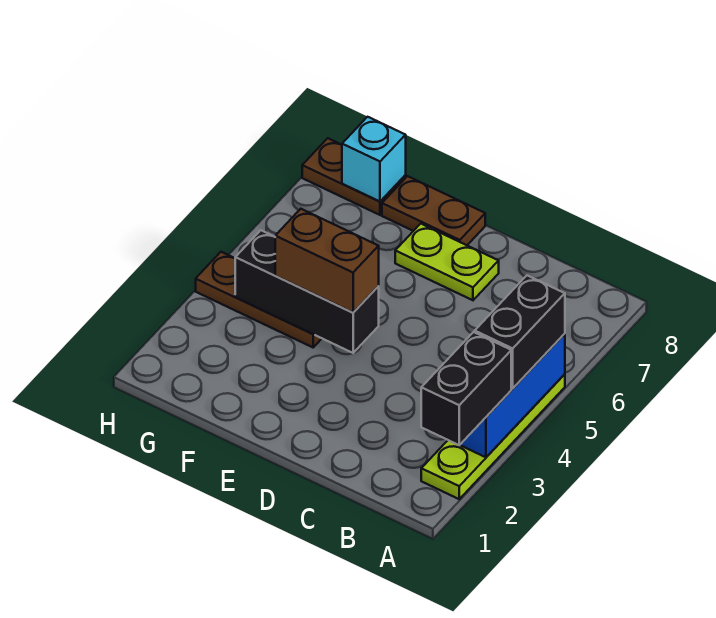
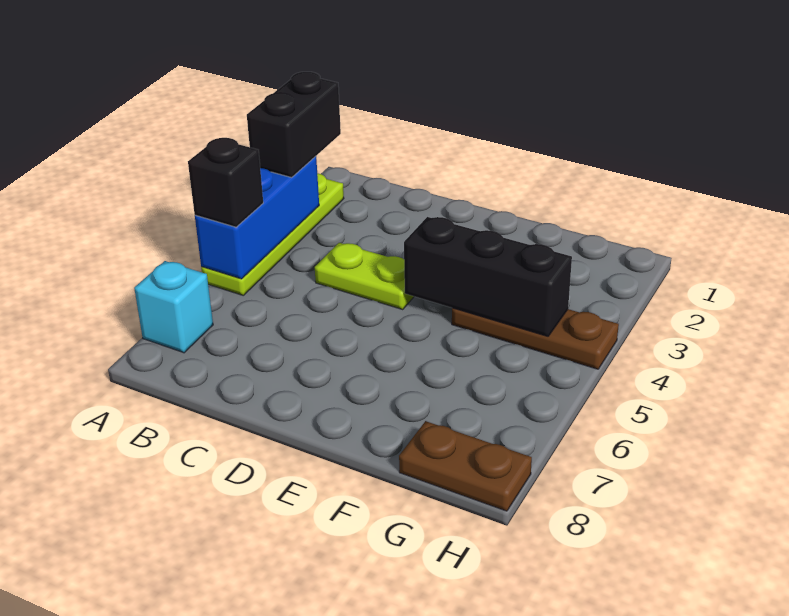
black brick A4:A5 level 3 -> black brick A5 level 3
lime plate D7:E7 level 1 -> lime plate C4:D4 level 1
brown brick E4:F4 level 3 -> none
brown plate E8:F8 level 1 -> none
cyan brick G8 level 2 -> cyan brick A7 level 1

